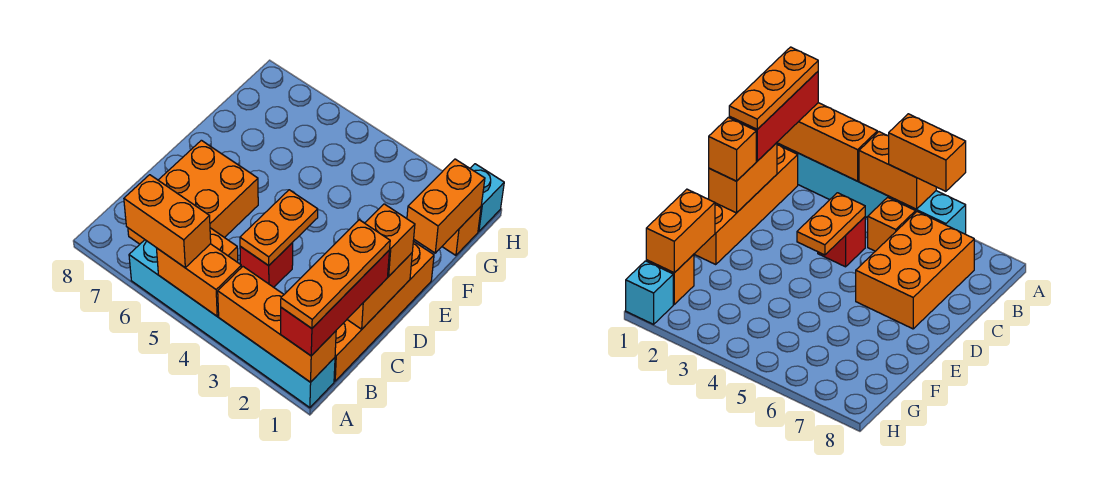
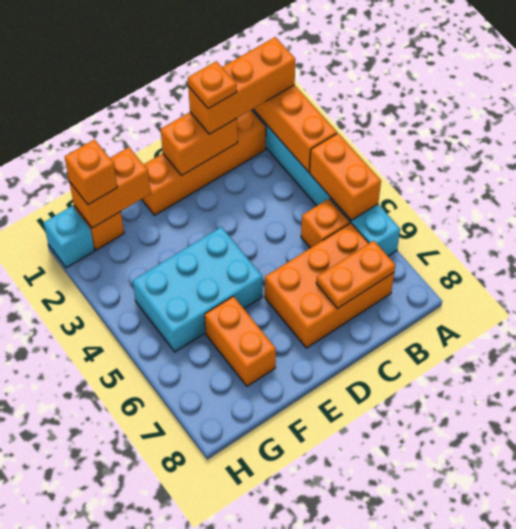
red brick A1:C1 level 3 -> orange brick A1:C1 level 3
orange plate A1:C1 level 4 -> orange plate C1 level 4
orange brick A5:A6 level 3 -> orange brick F6:F7 level 1
red brick C4 level 1 -> none
orange plate C4:D4 level 2 -> orange plate B7:C7 level 2
orange brick D1 level 3 -> orange brick G1 level 3
none -> cyan brick E4:G5 level 1

